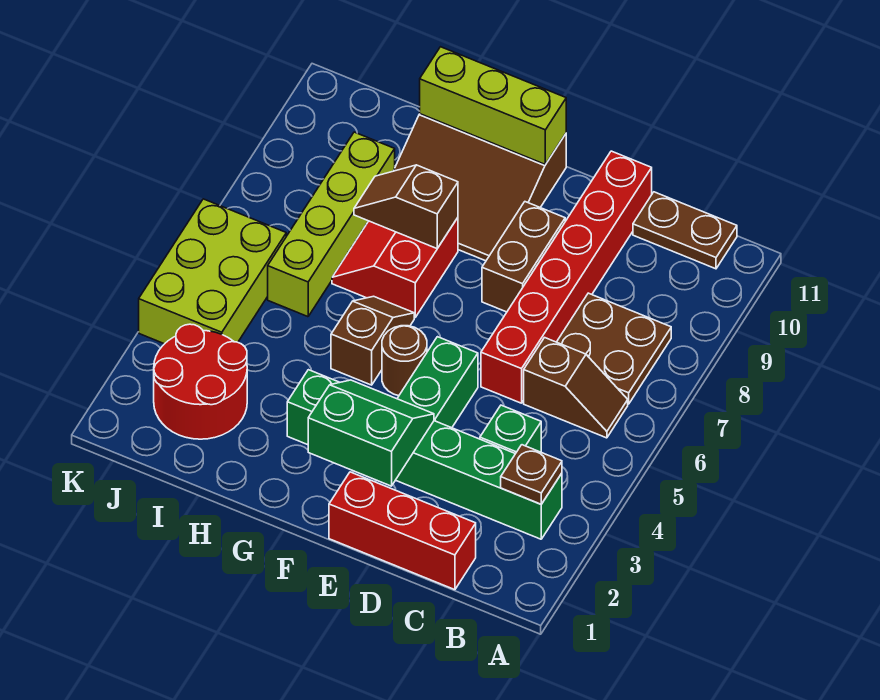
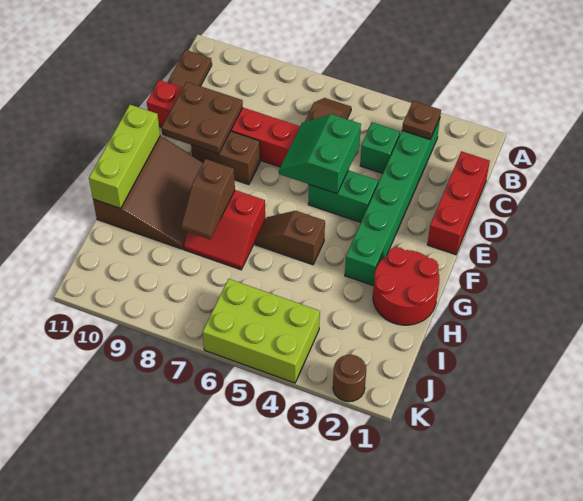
brown plate B7:C8 level 1 -> brown plate D9:E10 level 2
green slope E2:F3 level 2 top 2 -> green slope D5:E6 level 2 top 5
brown round brick F5 level 1 -> brown round brick K2 level 1
red round brick I2:J3 level 1 -> red round brick G1:H2 level 1
lime brick I6:I9 level 1 -> none

